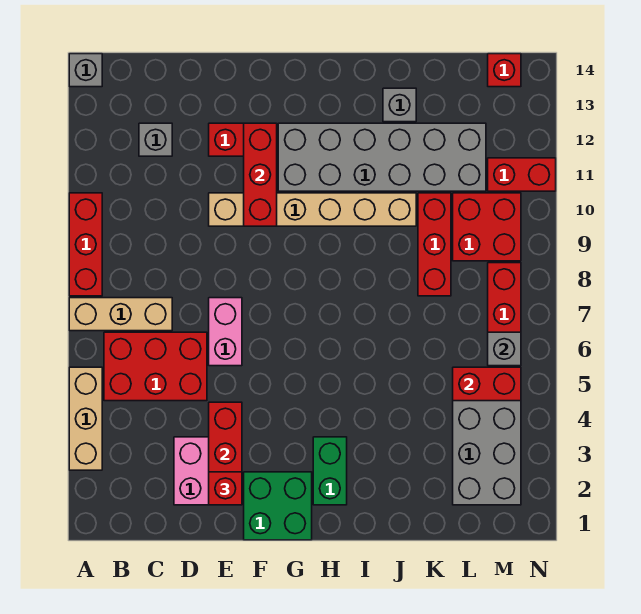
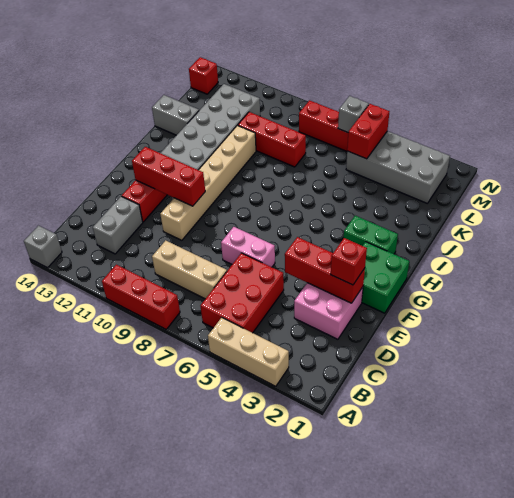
tan brick A7:C7 level 1 -> tan brick C7:C9 level 1
grey brick C12 level 1 -> grey brick C12:D12 level 1
grey brick J13 level 1 -> grey brick J13:J14 level 1
red brick L9:M10 level 1 -> none
red brick M11:N11 level 1 -> none

